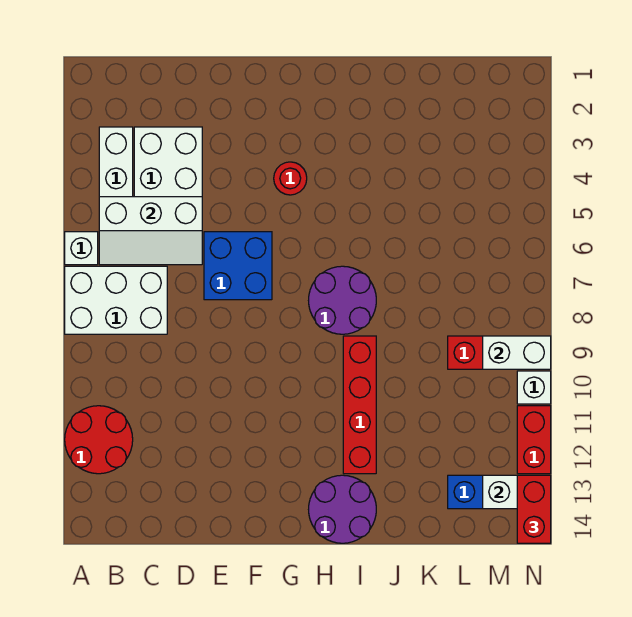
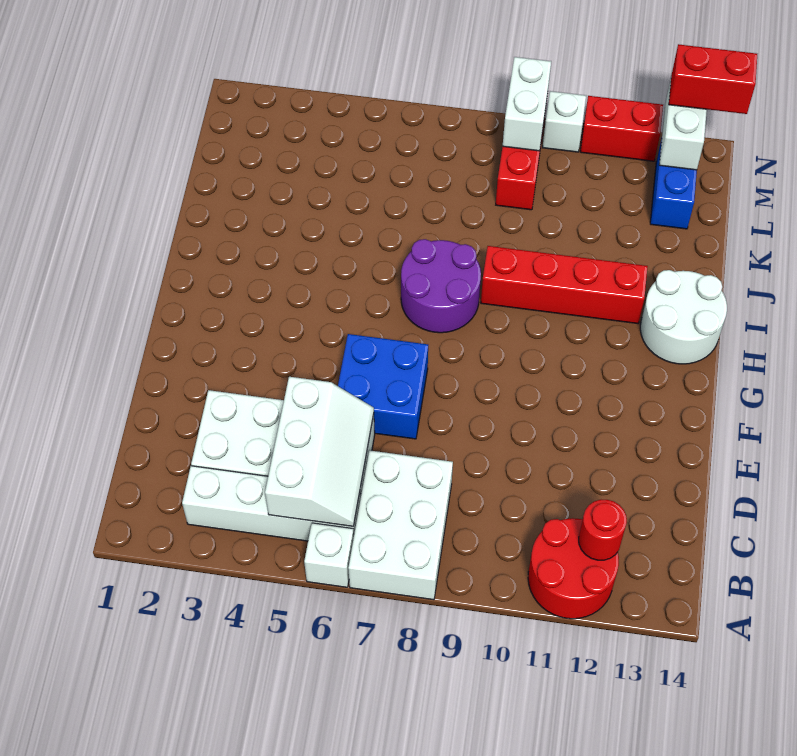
red round brick G4 level 1 -> red round brick B12 level 2
purple round brick H13:I14 level 1 -> white round brick H13:I14 level 1

